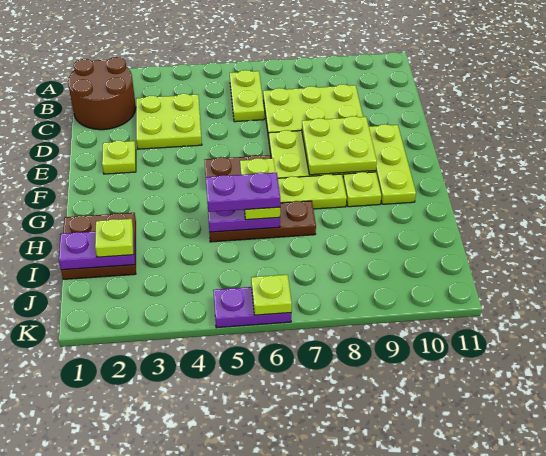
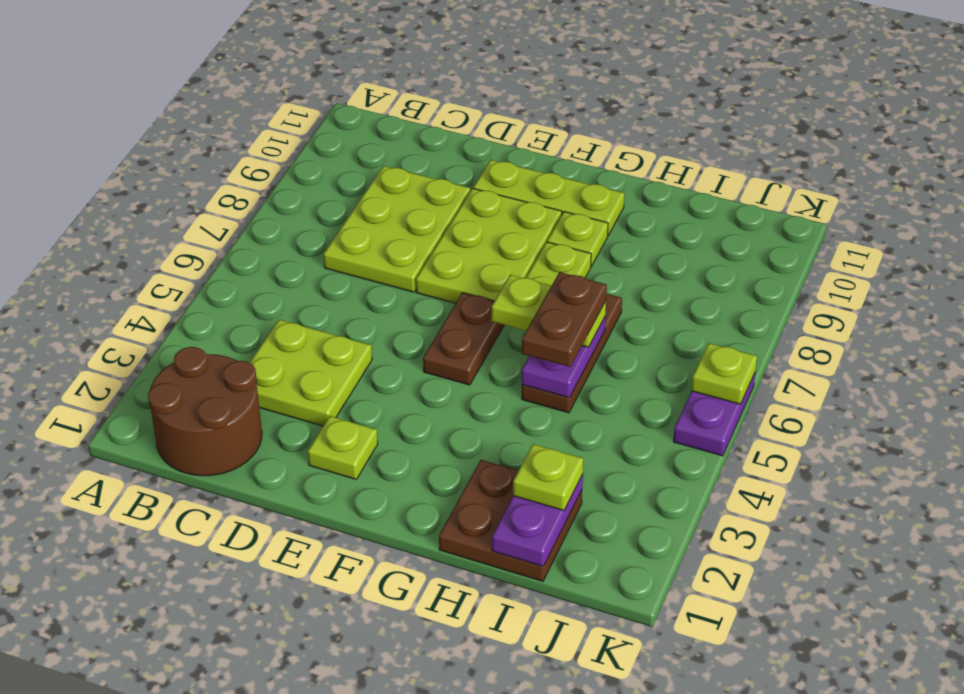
lime plate B6:C6 level 1 -> none
lime plate E8:F9 level 2 -> none
purple plate H5:H6 level 4 -> brown plate H5:H6 level 4

